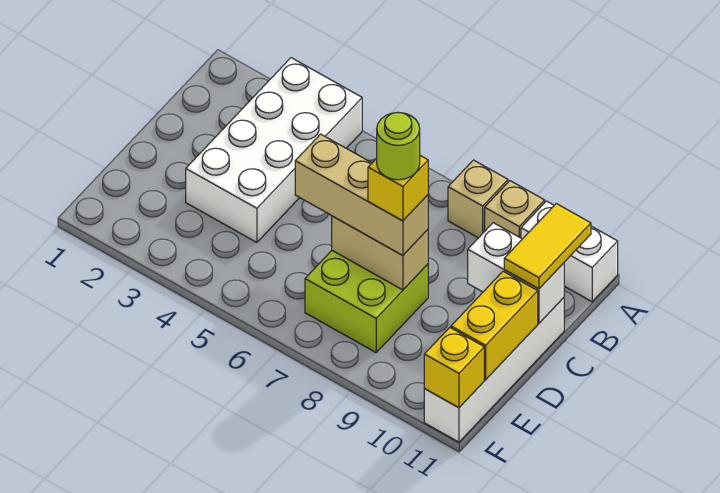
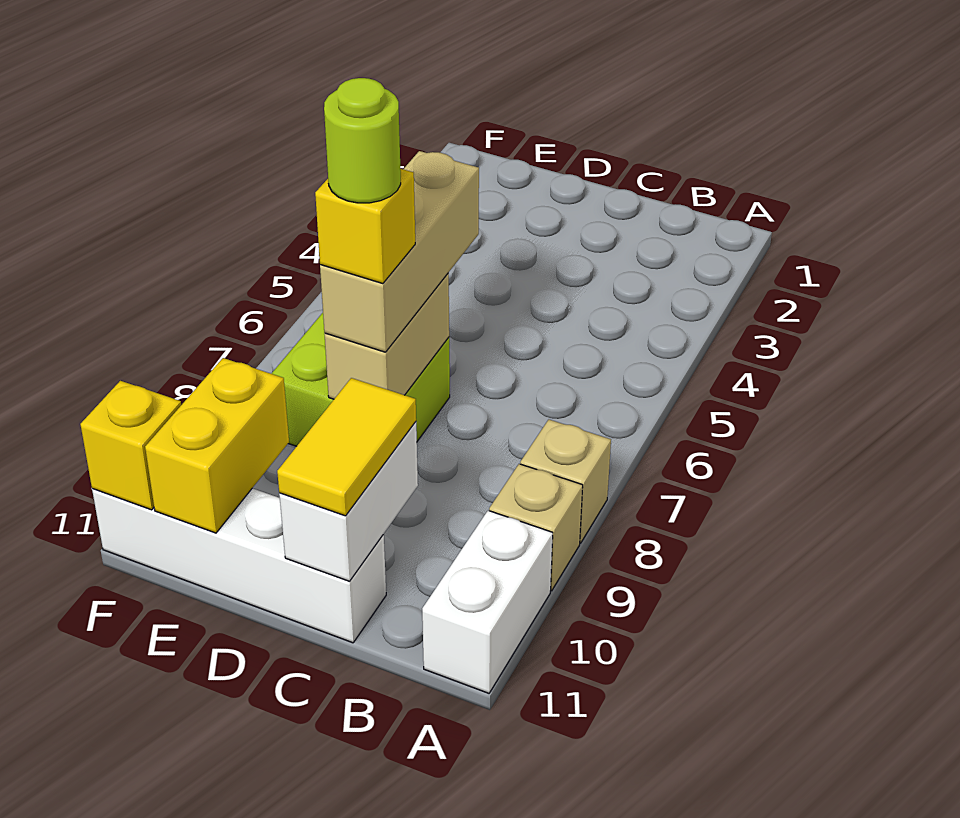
white brick A3:D4 level 1 -> none
yellow tile B11:C11 level 3 -> yellow tile C10:C11 level 3
yellow brick D11:E11 level 2 -> yellow brick E10:E11 level 2

